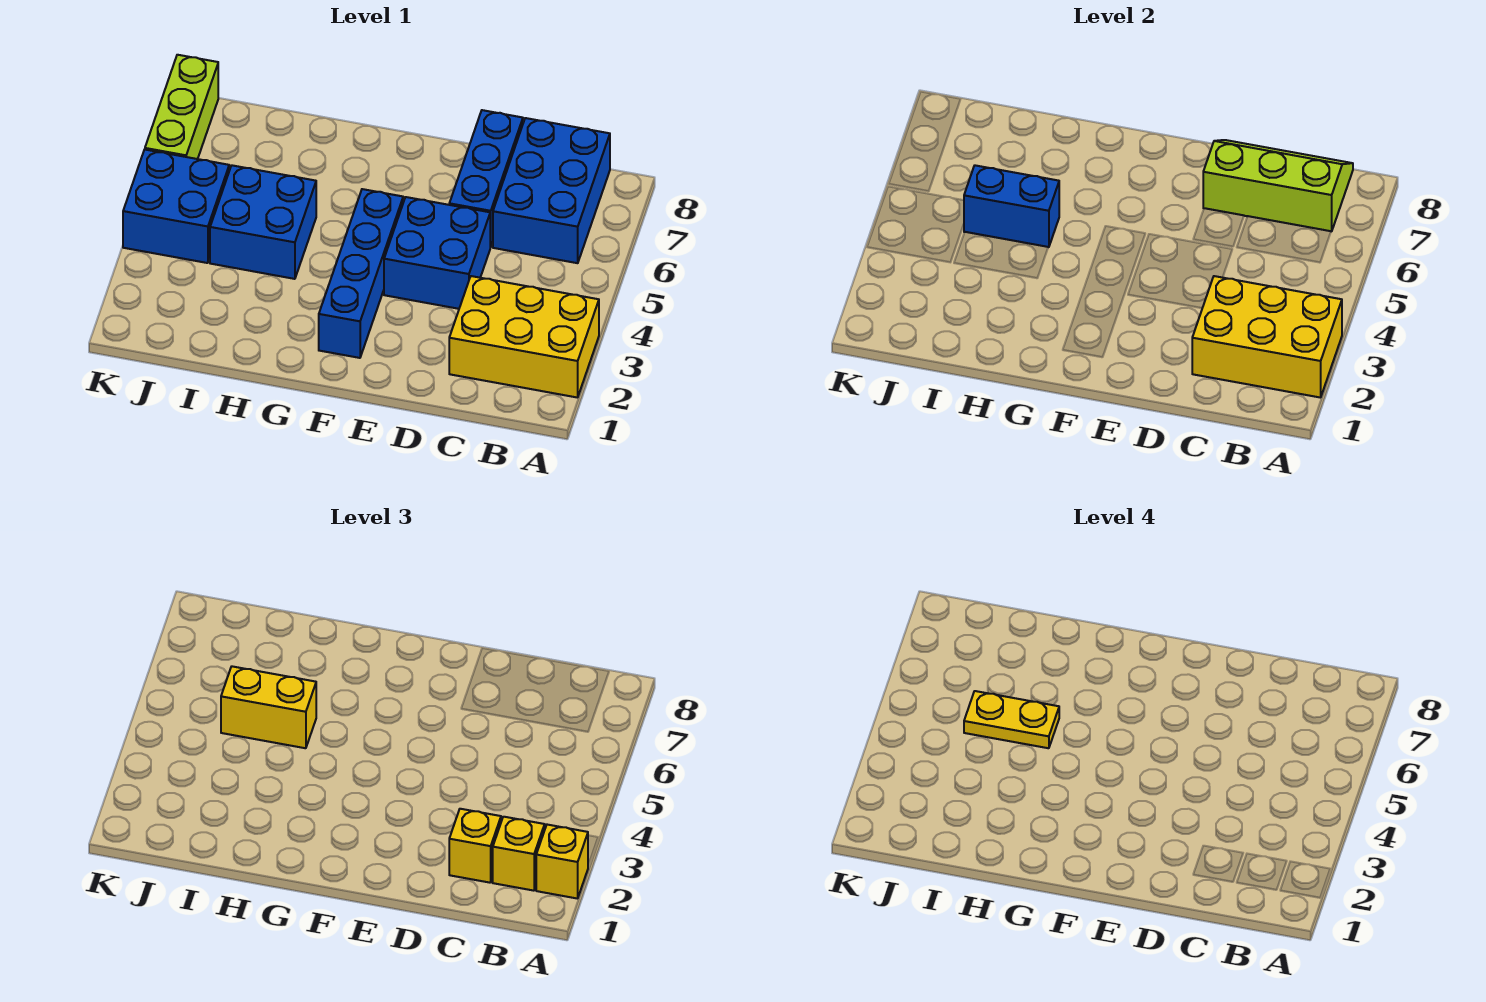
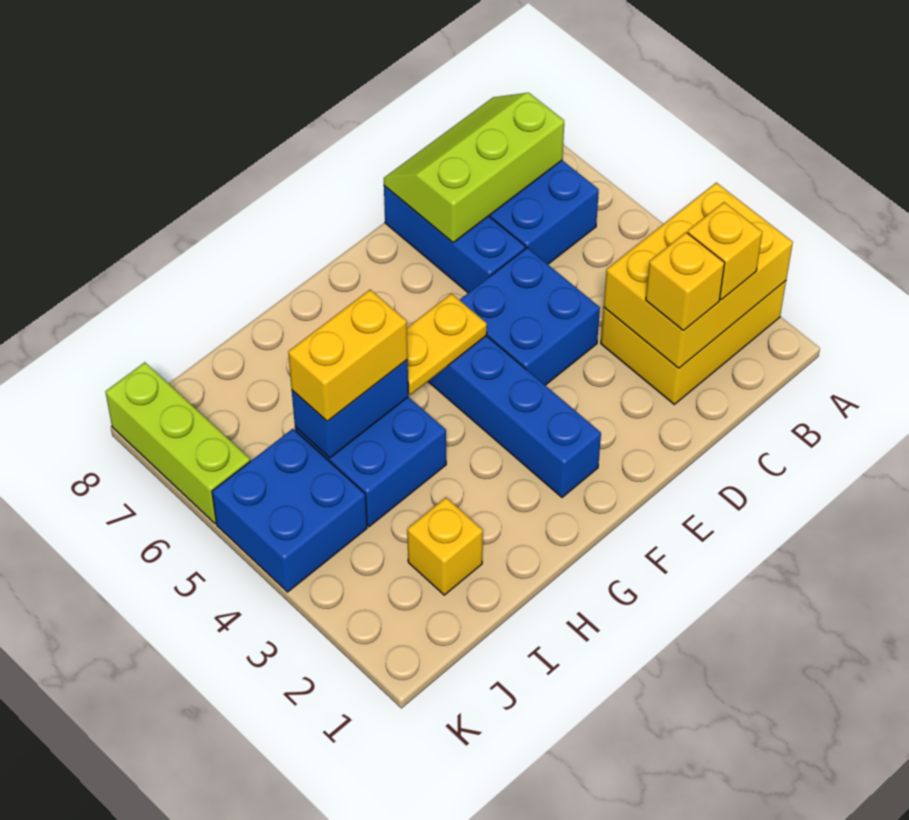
yellow brick A2 level 3 -> yellow brick I2 level 1
yellow plate H5:I5 level 4 -> yellow plate F5:G5 level 2

